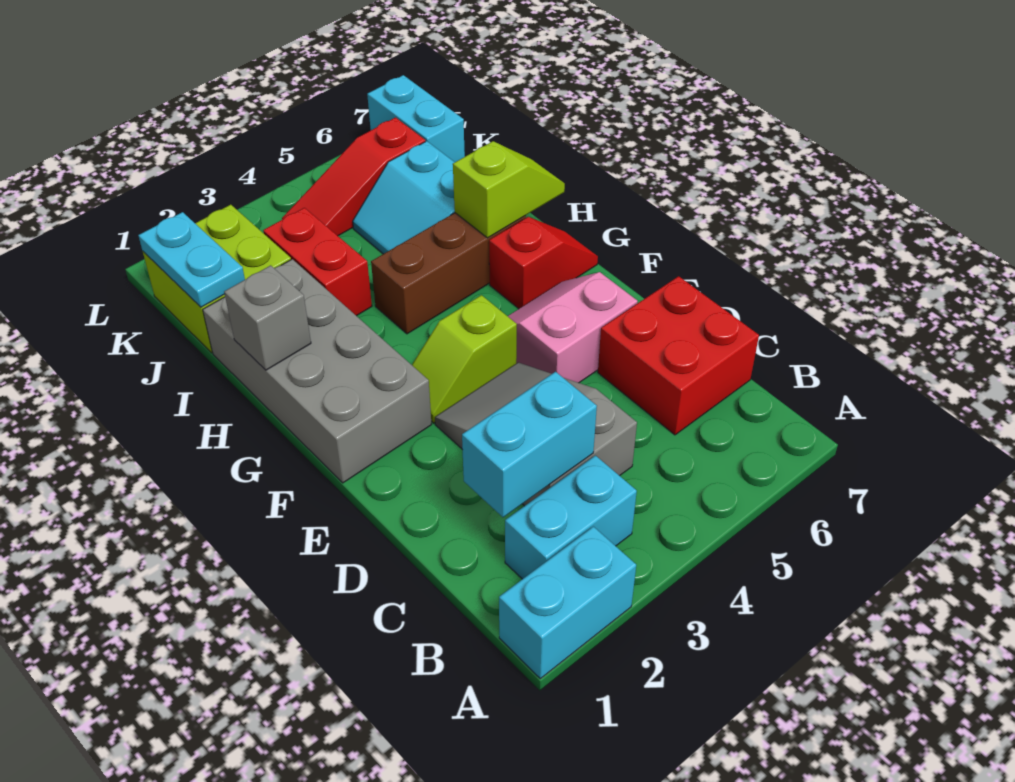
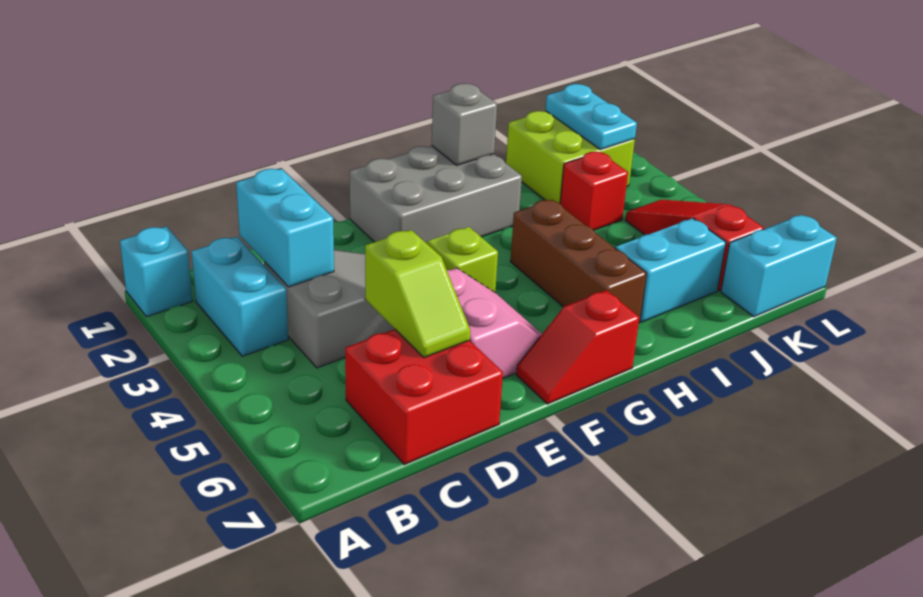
cyan brick A1:A2 level 1 -> cyan brick A1 level 1
grey brick F1:I2 level 1 -> grey brick F1:H2 level 1
red slope G6:G7 level 1 top 6 -> red slope F7:G7 level 1 top G
lime slope H6:H7 level 2 top 6 -> lime slope D5:D6 level 2 top 5
red brick I3:J3 level 1 -> red brick J3 level 1
cyan plate J1:K1 level 2 -> cyan plate K1:K2 level 2

